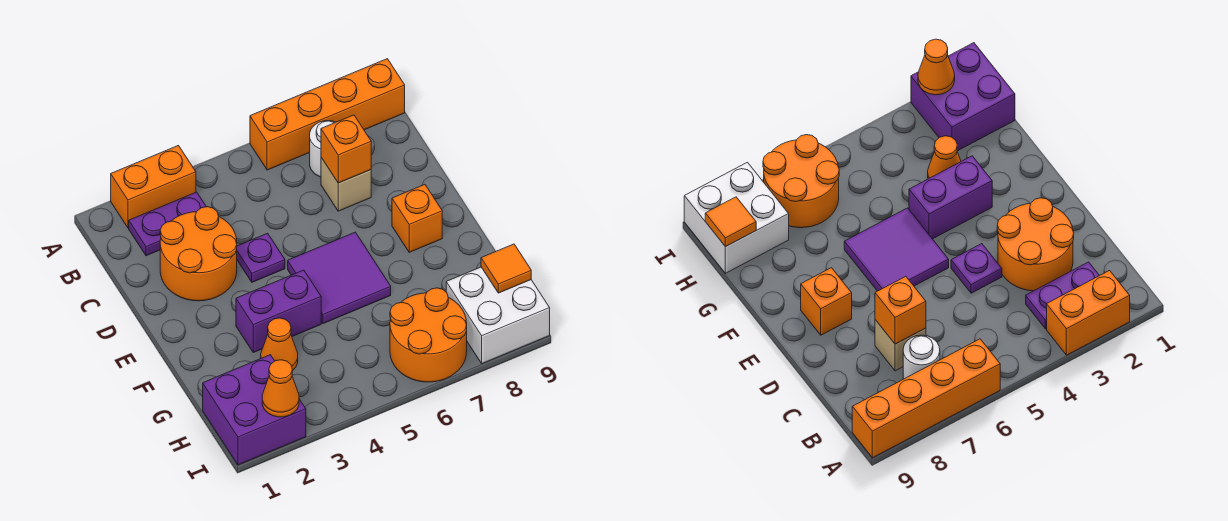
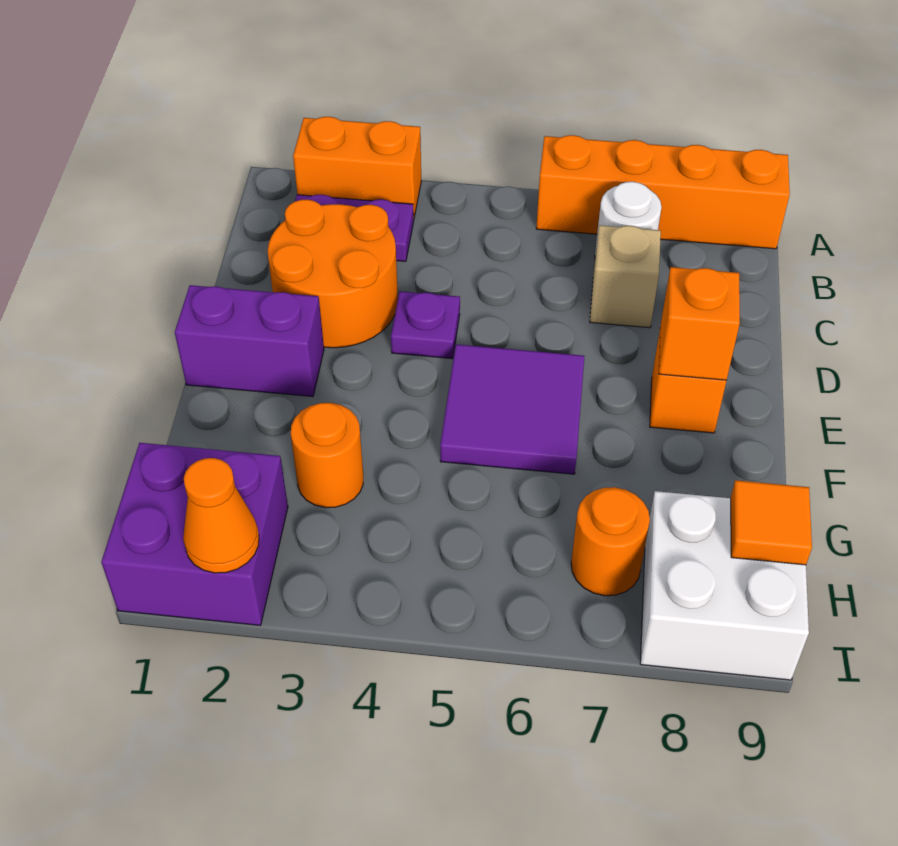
orange brick C7 level 2 -> orange brick E8 level 2
purple brick F3:F4 level 1 -> purple brick E1:E2 level 1
orange cone G3 level 1 -> orange round brick G3 level 1
orange round brick H6:I7 level 1 -> orange round brick H7 level 1

